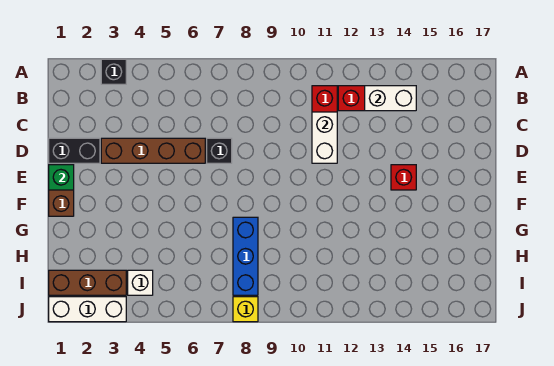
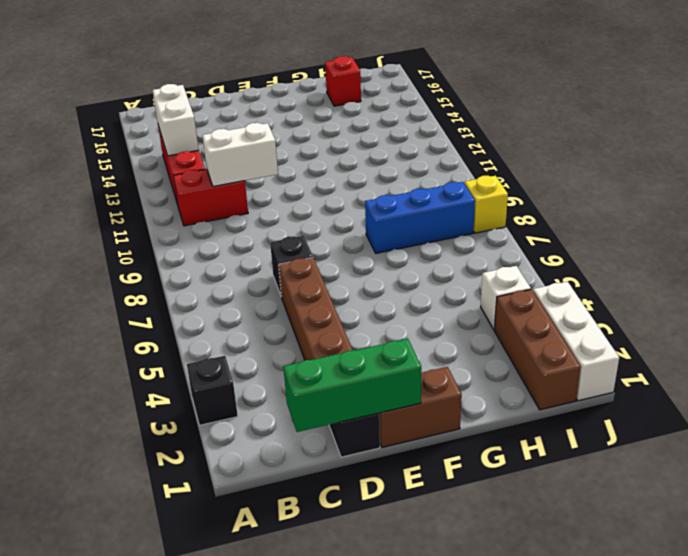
green brick E1 level 2 -> green brick C1:E1 level 2
red brick E14 level 1 -> red brick H16 level 1

